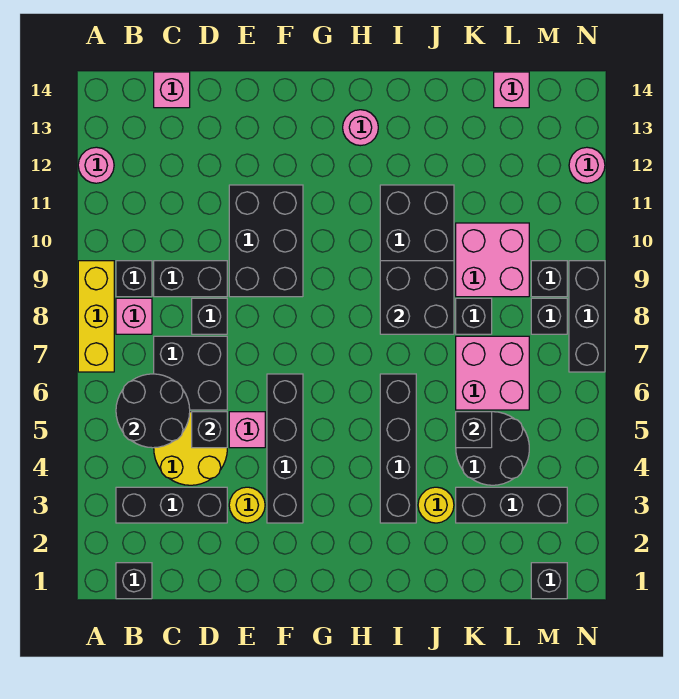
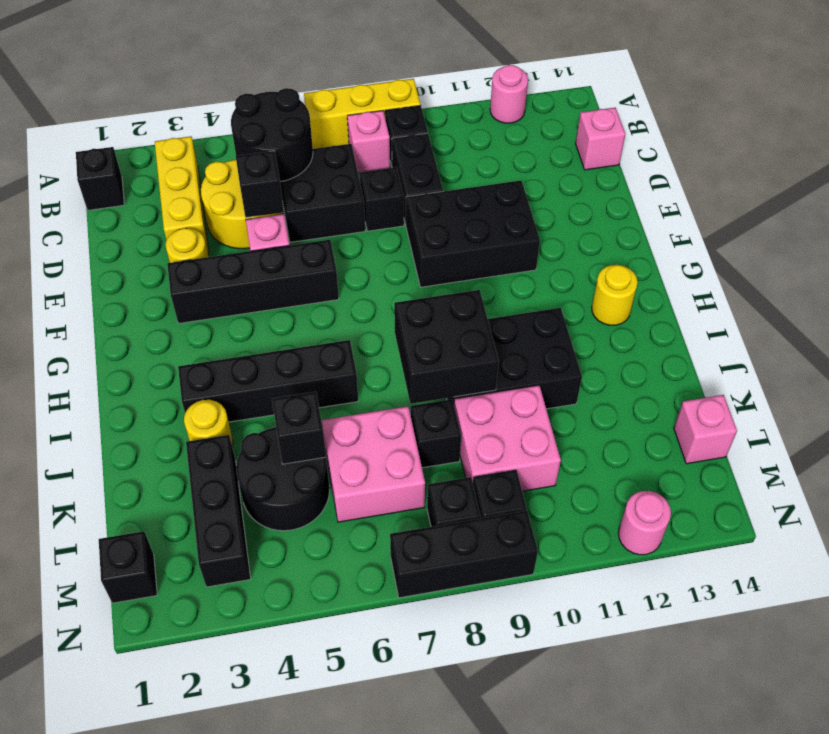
black brick B3:D3 level 1 -> yellow brick B3:D3 level 1
pink round brick H13 level 1 -> yellow round brick H13 level 1

